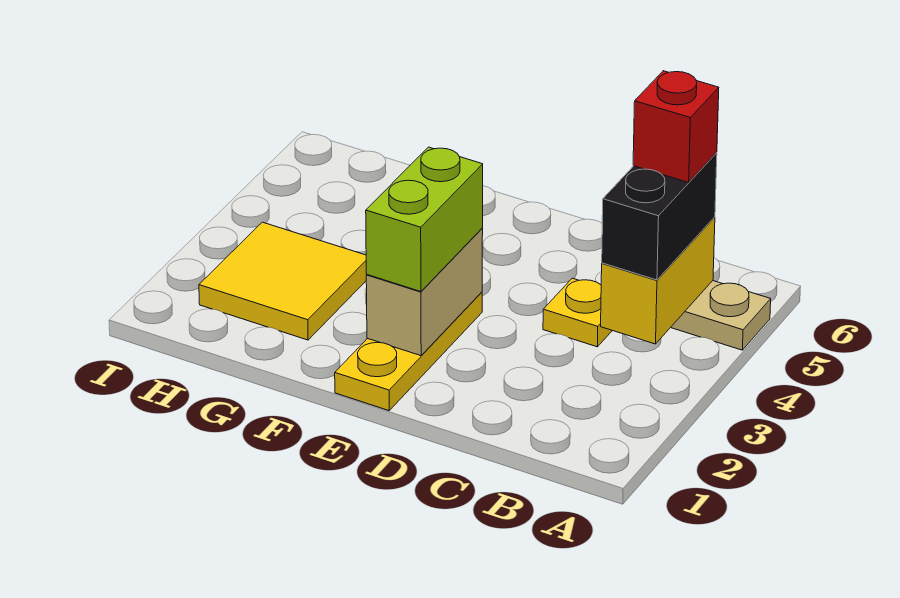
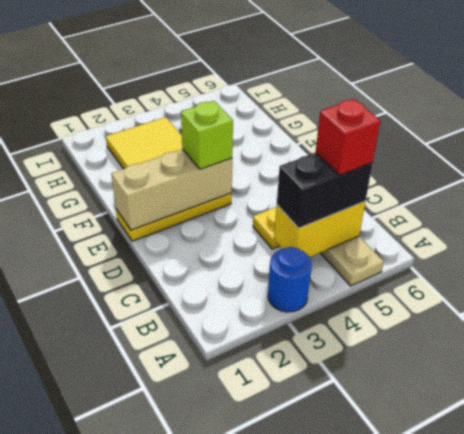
none -> blue round brick A3 level 1
tan brick E2:E3 level 2 -> tan brick E1:E3 level 2
lime brick E2:E3 level 3 -> lime brick E3 level 3

